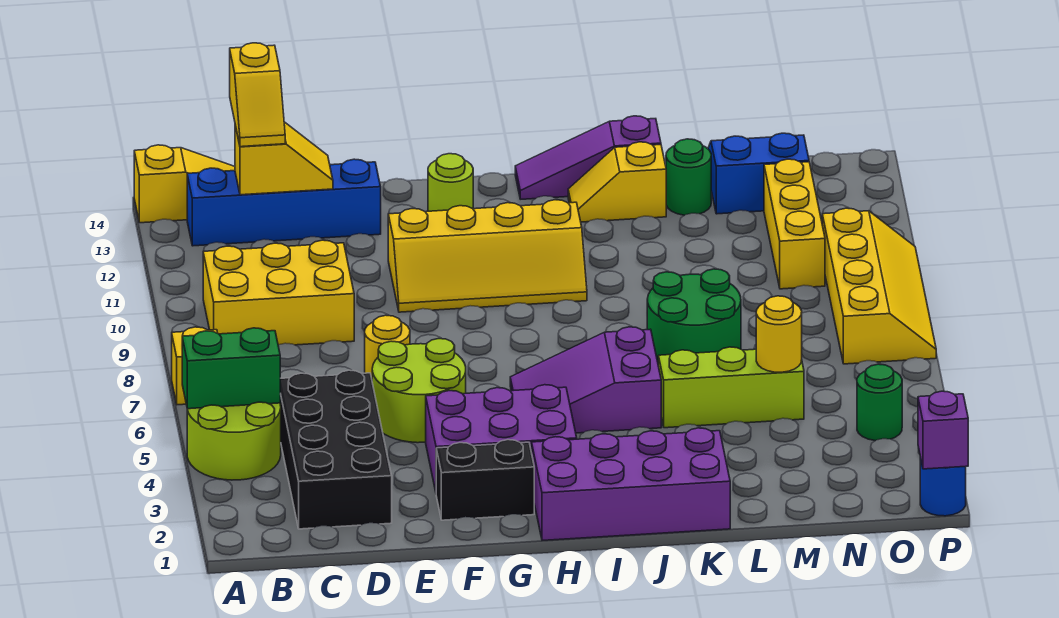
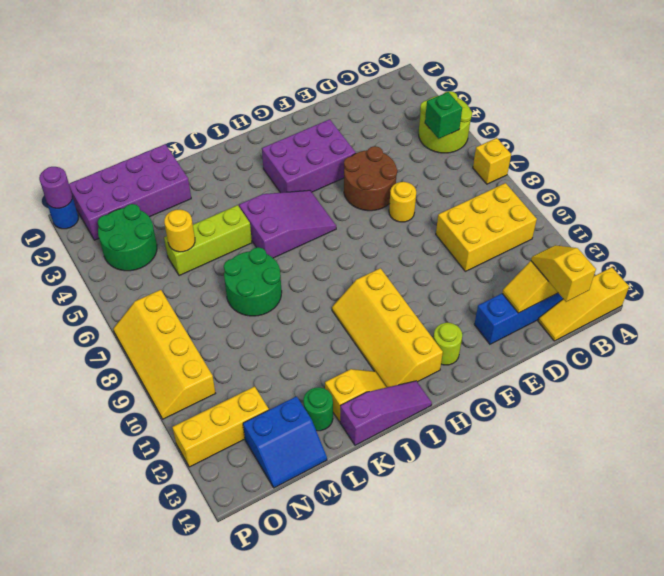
green brick A5:B5 level 2 -> green brick B5 level 2
black brick C2:D5 level 1 -> none
lime round brick E5:F6 level 1 -> brown round brick E5:F6 level 1
black brick F2:G2 level 1 -> none
yellow slope F10:I11 level 1 top 11 -> yellow slope H10:I13 level 1 top H
purple brick H1:K2 level 1 -> purple brick L1:O2 level 1
yellow brick N10:N12 level 1 -> yellow brick N12:P12 level 1
green round brick O4 level 1 -> green round brick N3:O4 level 1
purple brick P1 level 2 -> purple round brick P1 level 2

